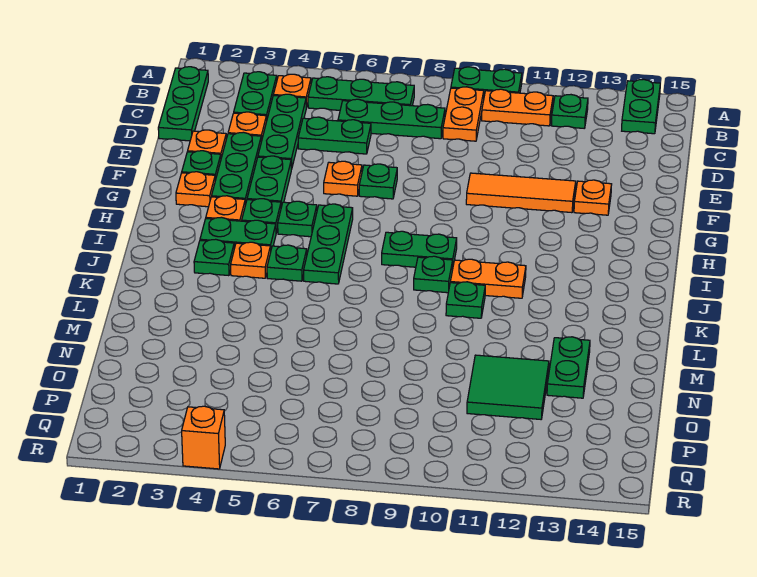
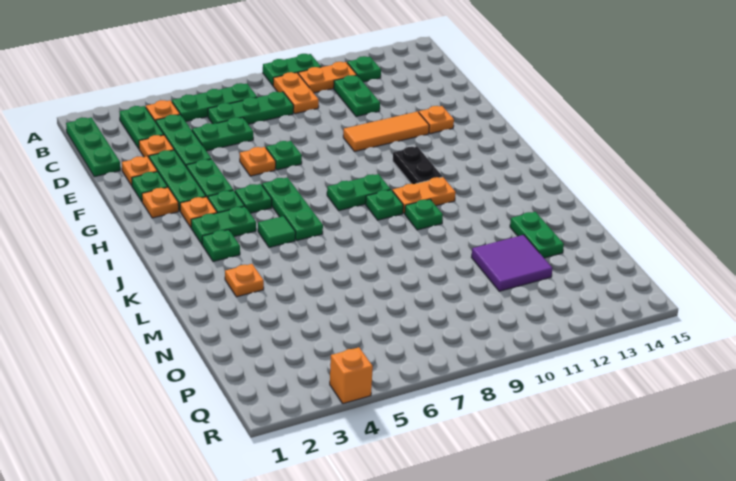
green plate A14:B14 level 1 -> green plate C11:D11 level 1
none -> black plate H11:I11 level 1
orange plate J4 level 1 -> orange plate L3 level 1
green plate J5 level 1 -> green tile J5 level 1
green tile N11:O12 level 1 -> purple tile N11:O12 level 1

